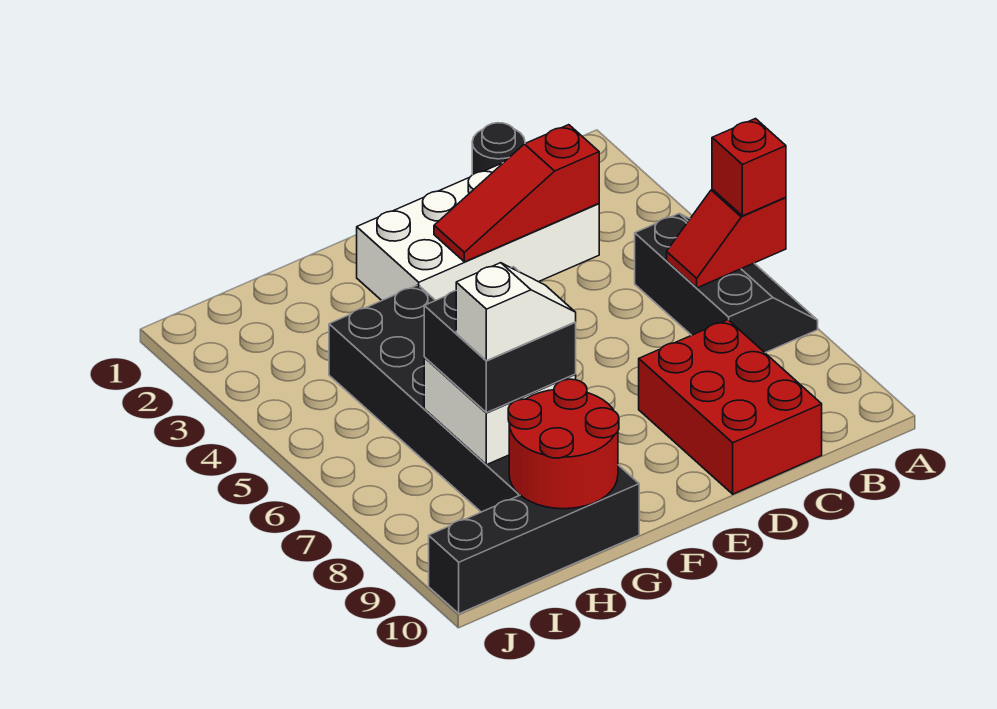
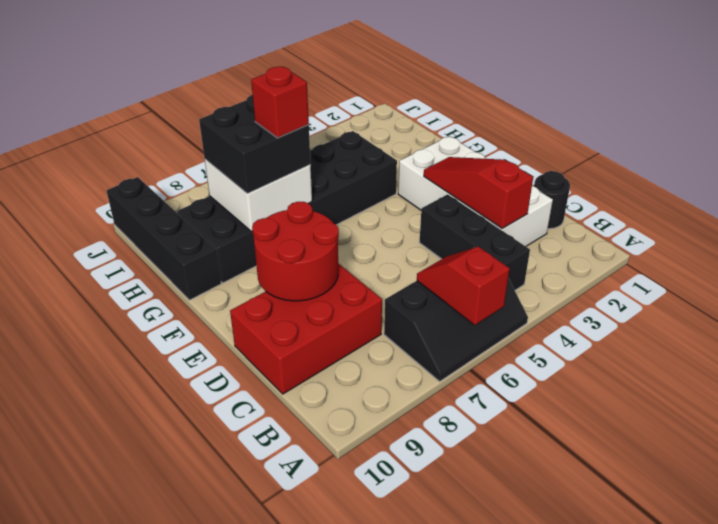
red brick A6 level 3 -> red brick G7 level 4
none -> black brick B4:D4 level 1
white slope G8:H8 level 4 top H -> none
red round brick G9:H10 level 2 -> red round brick D8:E9 level 2

